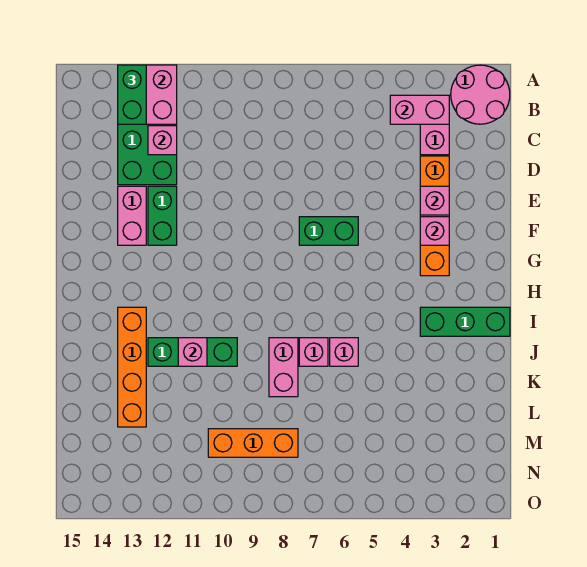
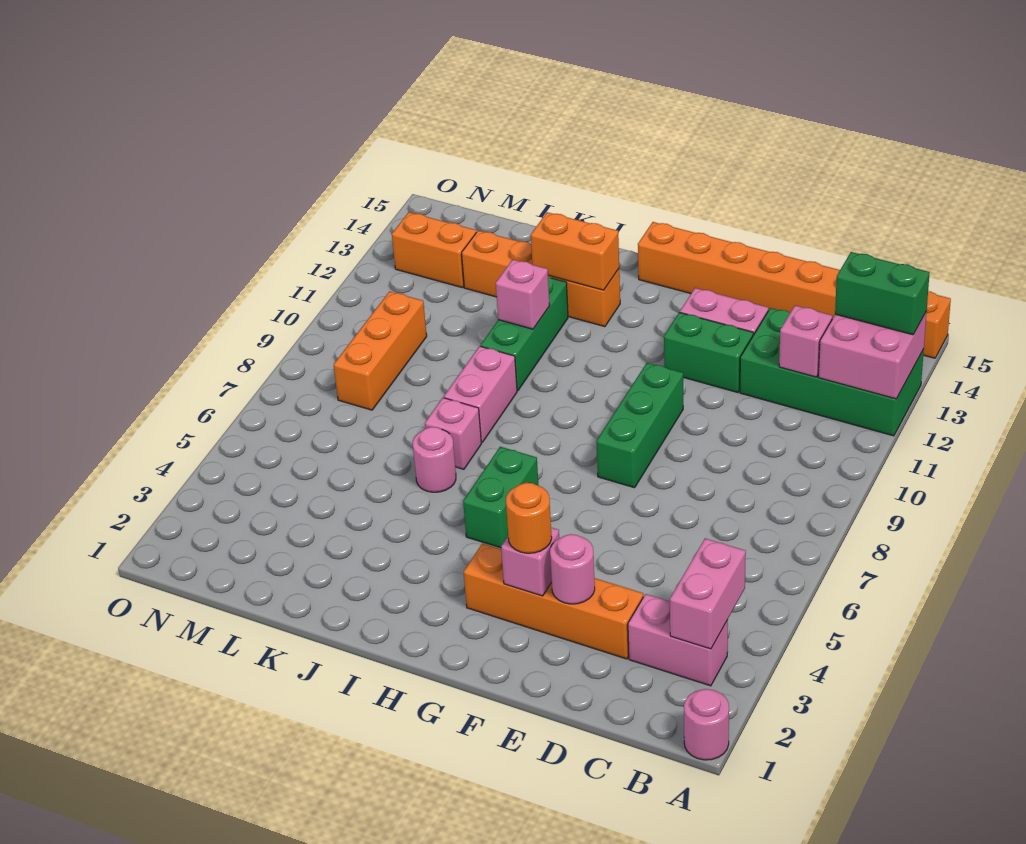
pink round brick A1:B2 level 1 -> pink round brick A1 level 1
none -> orange brick A15:H15 level 1
pink brick E3 level 2 -> pink round brick E3 level 2
none -> orange round brick F3 level 3
green brick F6:F7 level 1 -> green brick H5:H6 level 1
green brick I1:I3 level 1 -> green brick F8:F10 level 1
none -> orange brick I13:J13 level 2
pink brick J6 level 1 -> pink round brick J6 level 1
pink brick J8:K8 level 1 -> pink brick J8:J9 level 1
none -> orange brick M13:N13 level 1

